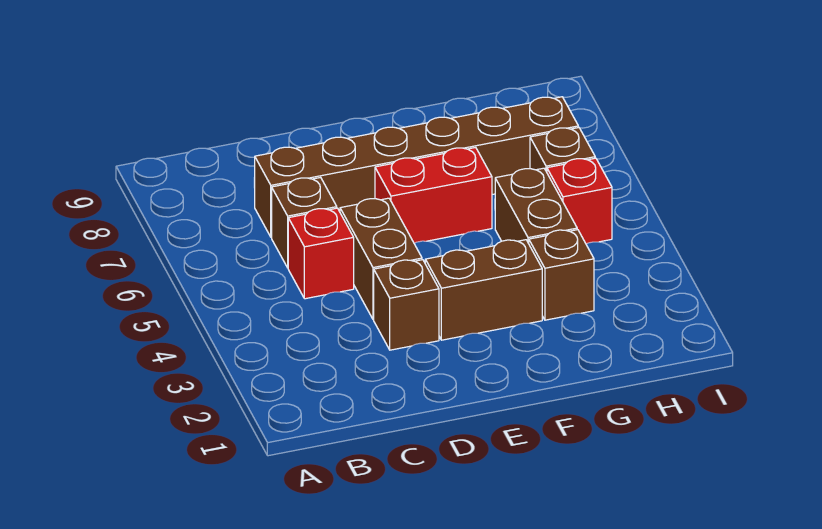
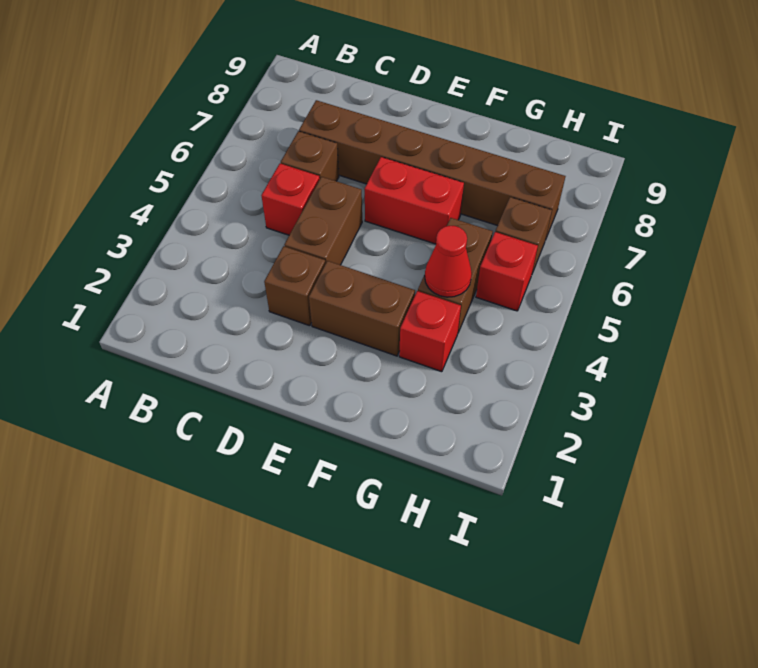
brown brick G3 level 1 -> red brick G3 level 1
none -> red cone G4 level 2

